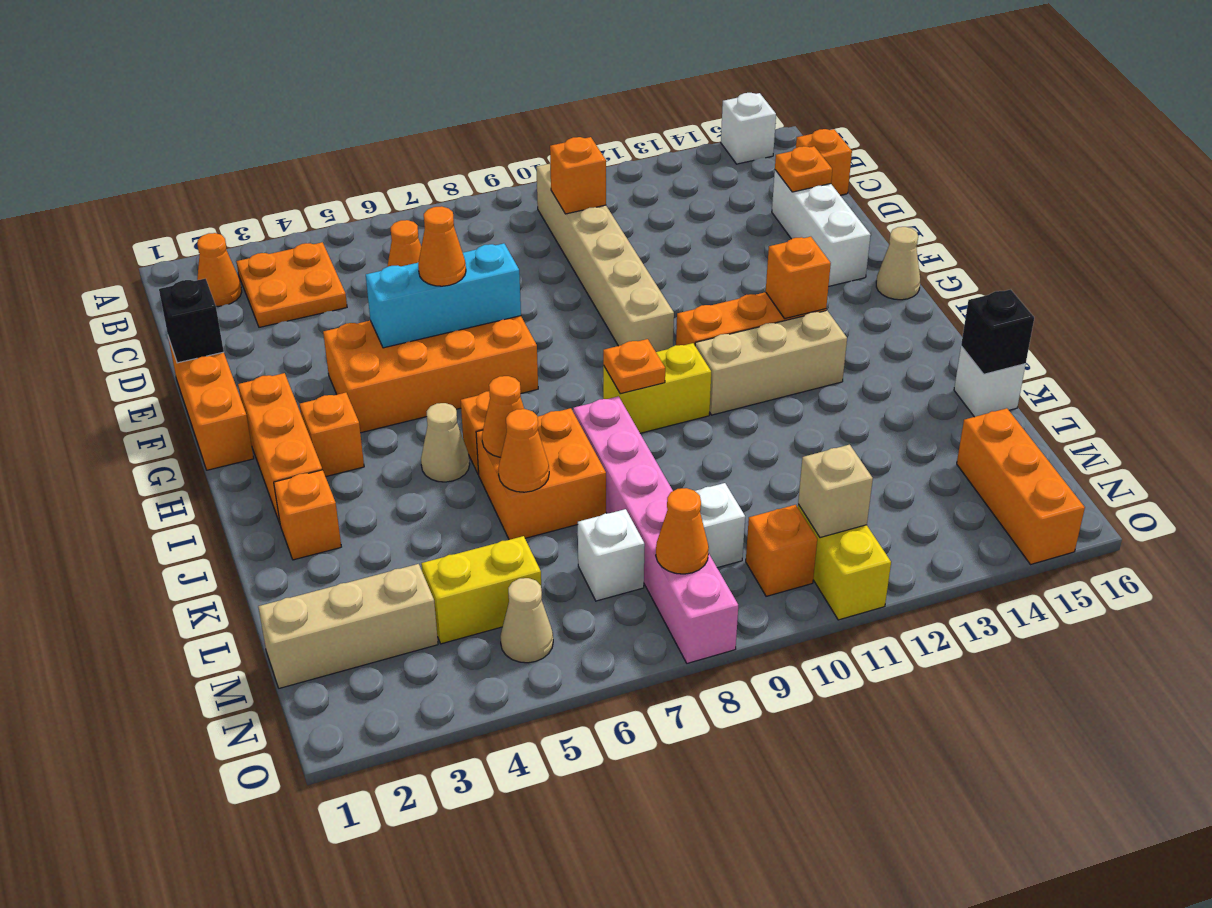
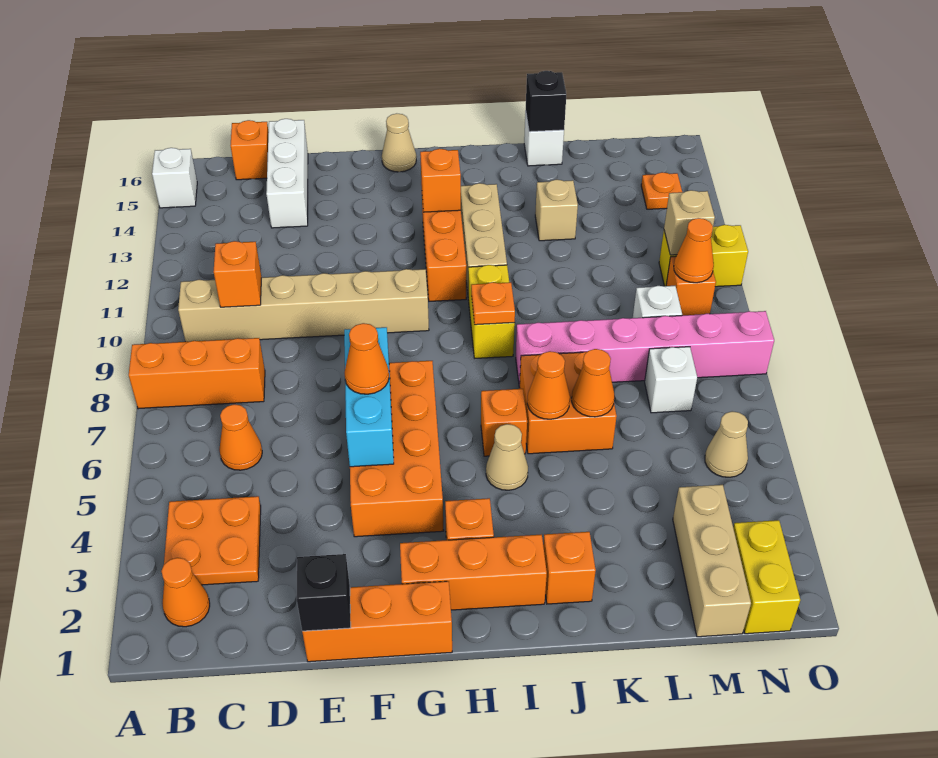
white brick D15:F15 level 1 -> white brick D14:D16 level 1
orange plate D15 level 2 -> orange plate N14 level 1
none -> tan brick K13 level 1
yellow brick M4:M5 level 1 -> yellow brick N1:N2 level 1
orange brick M15:O15 level 1 -> orange brick A8:C8 level 1
orange cone N8 level 2 -> orange cone N10 level 2

